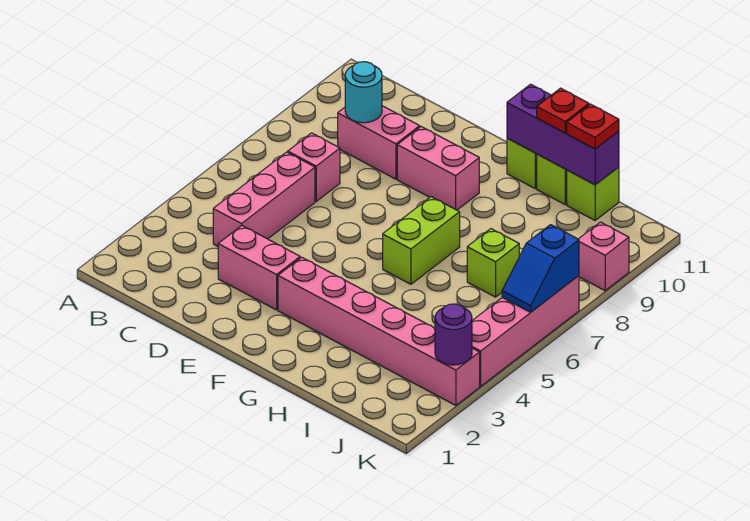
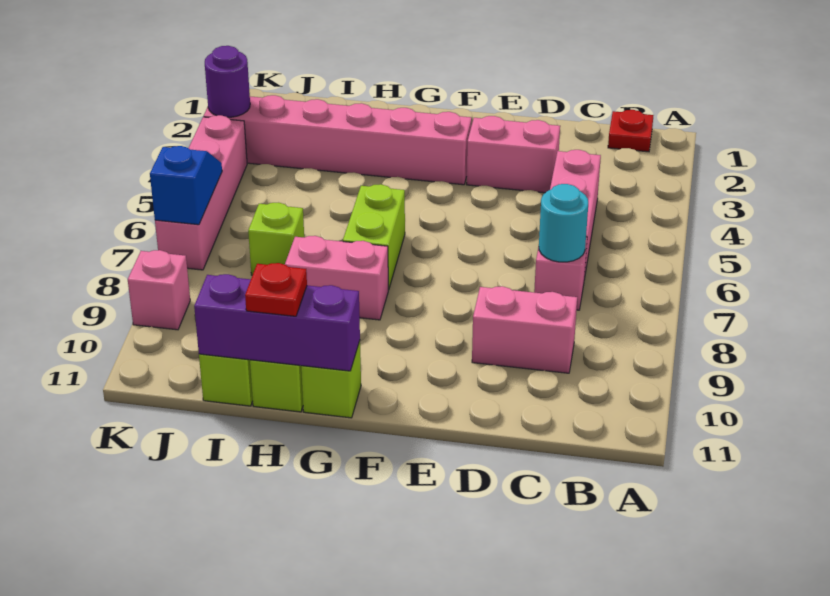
cyan round brick C9 level 2 -> cyan round brick C7 level 2
pink brick E9:F9 level 1 -> pink brick G8:H8 level 1
red plate I11 level 3 -> red plate B1 level 1

